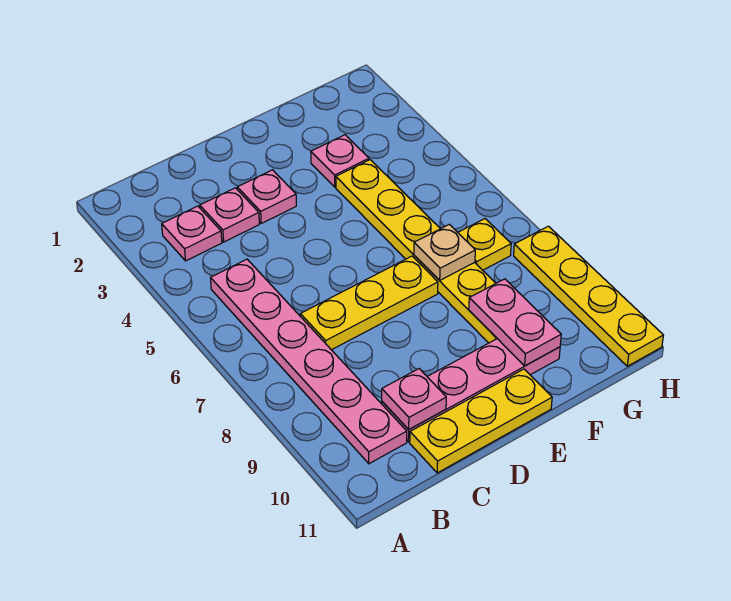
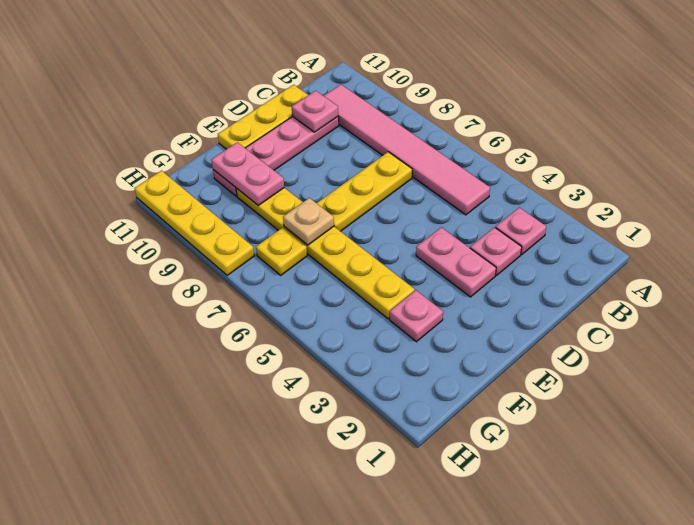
pink plate B5:B10 level 1 -> pink tile B5:B10 level 1
pink plate D3 level 1 -> pink plate D3:D4 level 1

